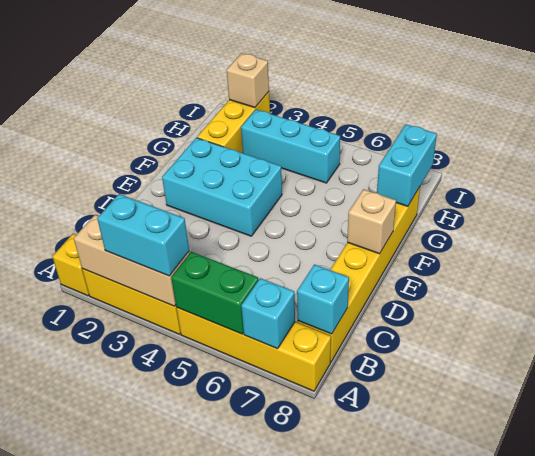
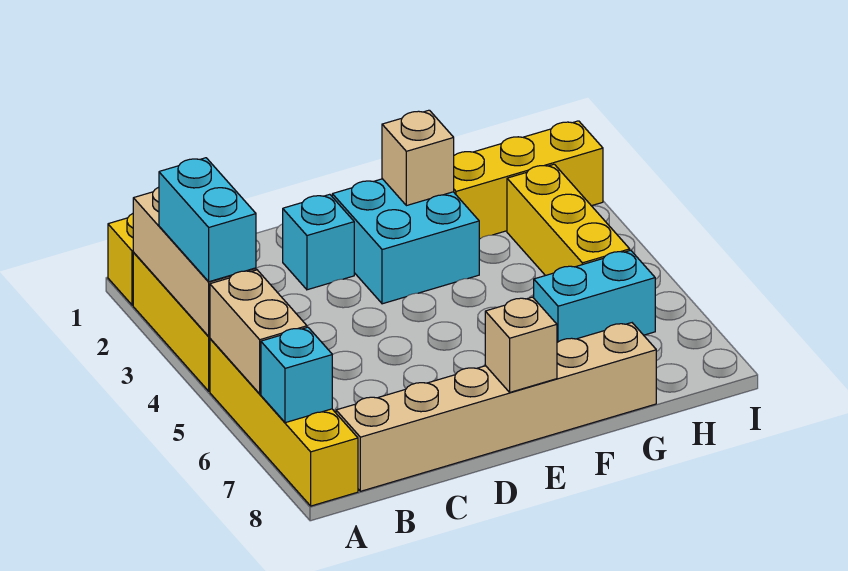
green brick A5:A6 level 2 -> tan brick A5:A6 level 2
yellow brick B8:G8 level 1 -> tan brick B8:G8 level 1
cyan brick B8 level 2 -> cyan brick D2 level 1
cyan brick E2:F4 level 1 -> cyan brick E2:F3 level 1
cyan brick G8:H8 level 2 -> cyan brick G6:H6 level 1
cyan brick H3:H5 level 1 -> yellow brick H3:H5 level 1
tan brick I2 level 2 -> tan brick F2 level 2

